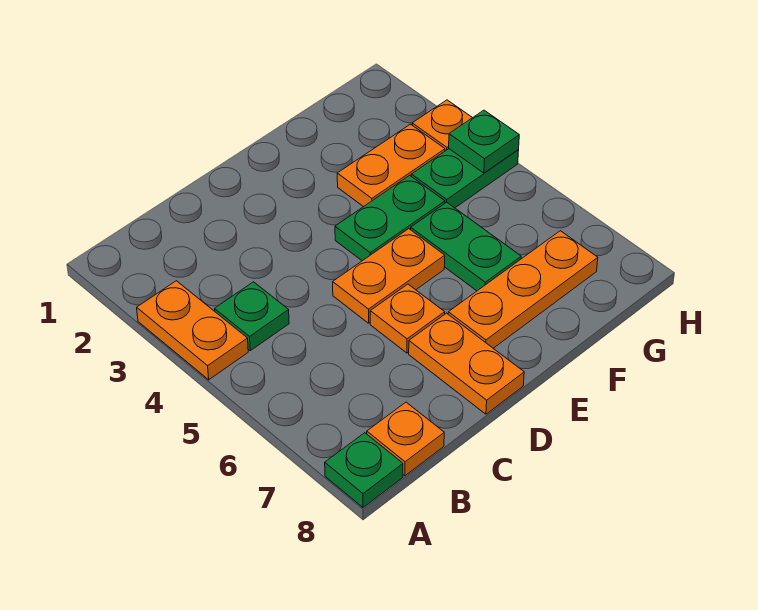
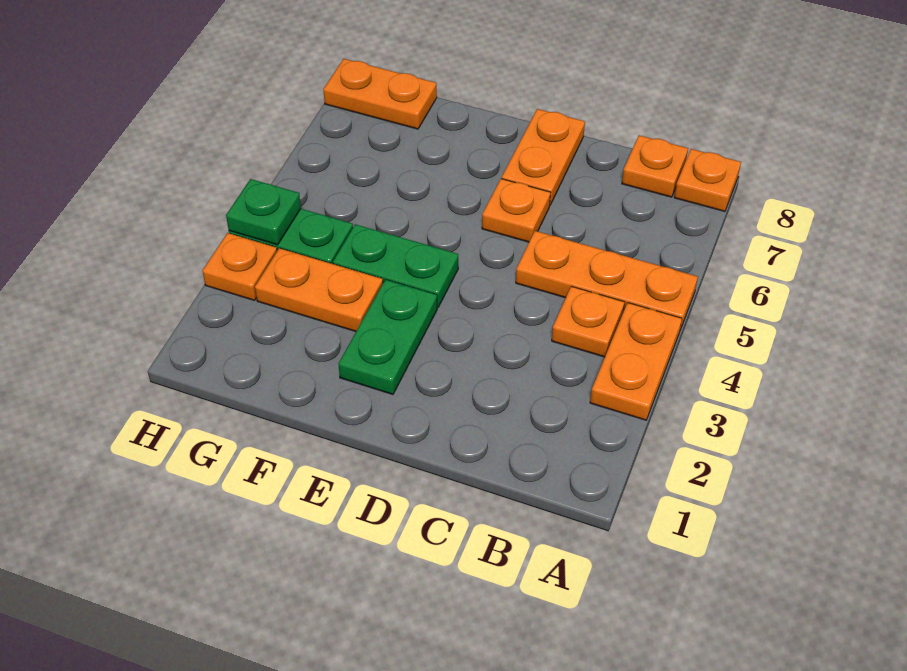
green plate A8 level 1 -> orange plate A8 level 1
green plate B4 level 1 -> orange plate B4 level 1
orange plate D5:E5 level 1 -> orange plate G8:H8 level 1
orange plate E7:G7 level 1 -> orange plate A5:C5 level 1
green plate F5:F6 level 1 -> green plate E2:E3 level 1

